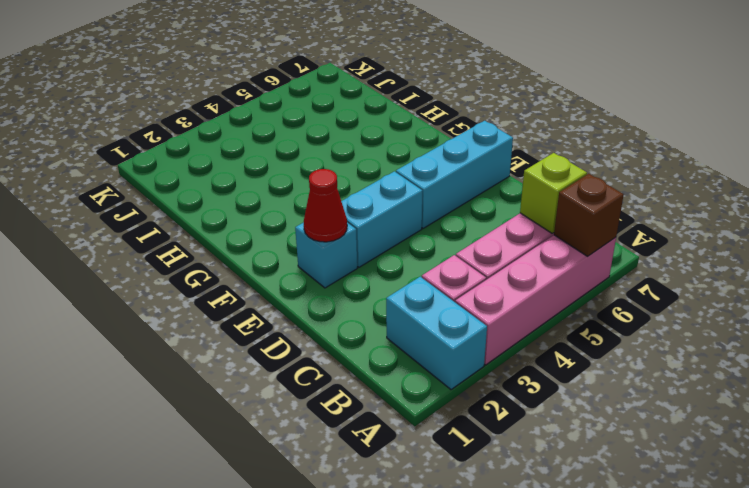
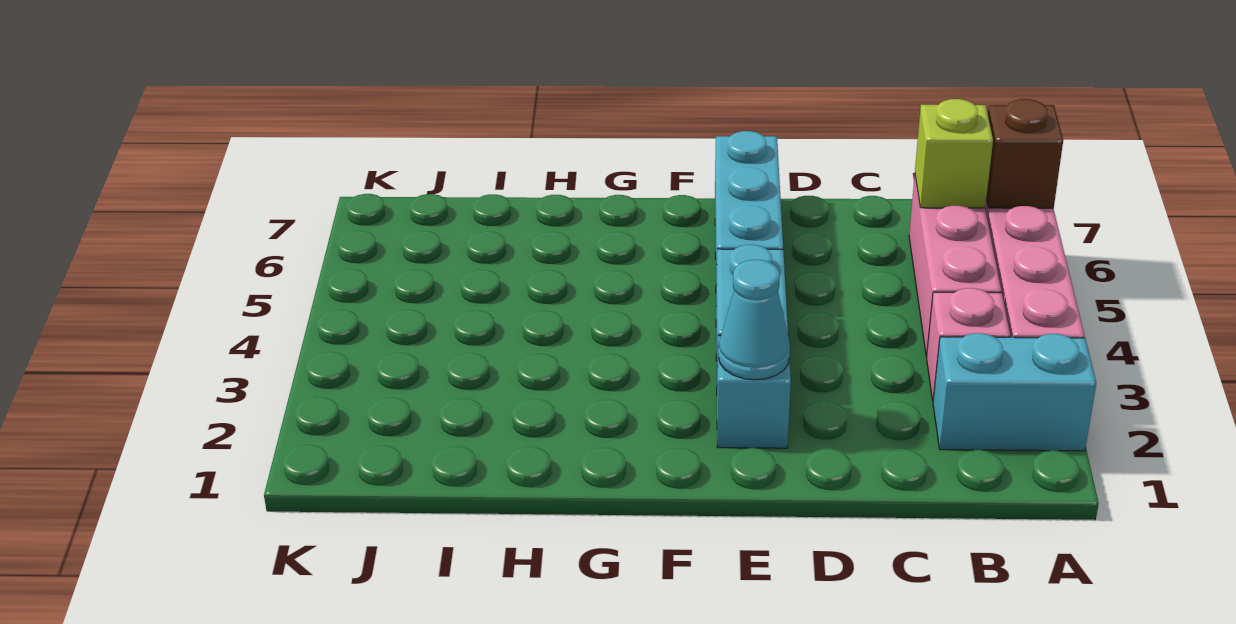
red cone E2 level 2 -> cyan cone E2 level 2

